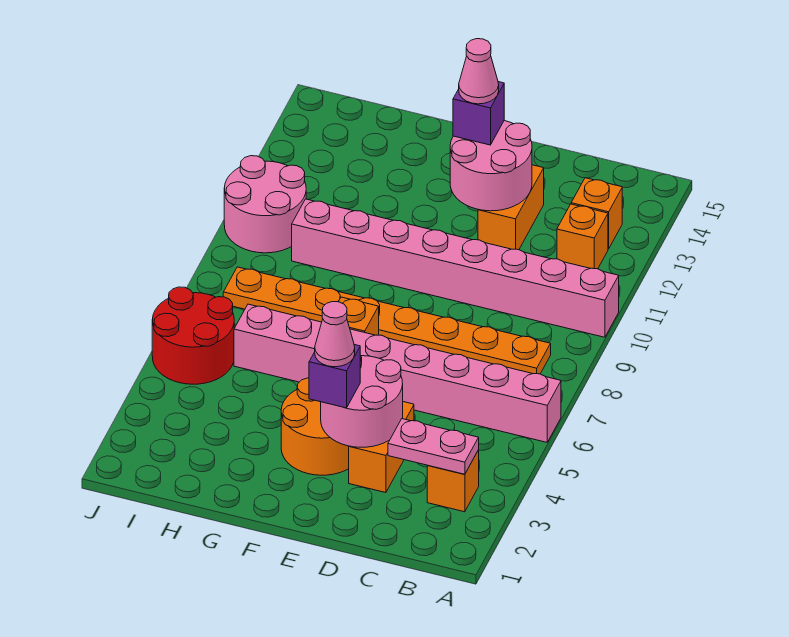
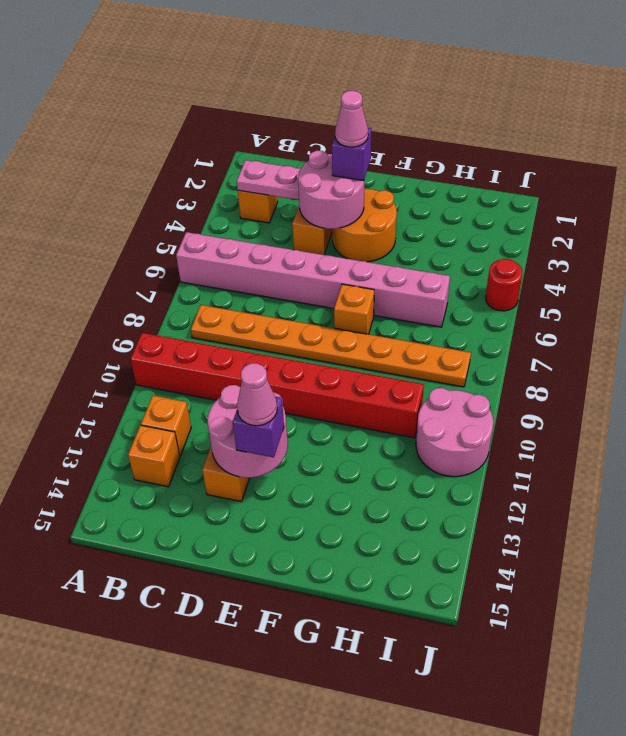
pink brick A10:H10 level 1 -> red brick A10:H10 level 1
red round brick I5:J6 level 1 -> red round brick J5 level 1

